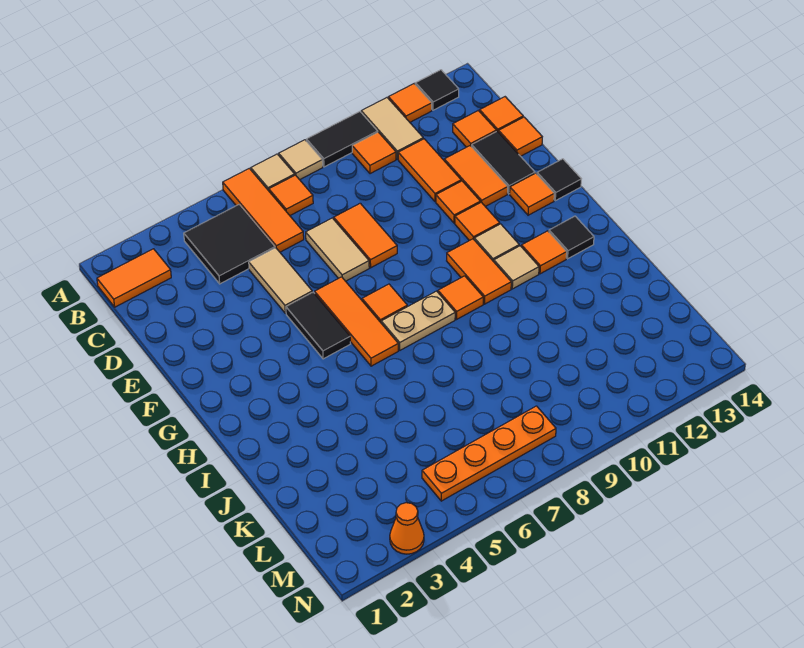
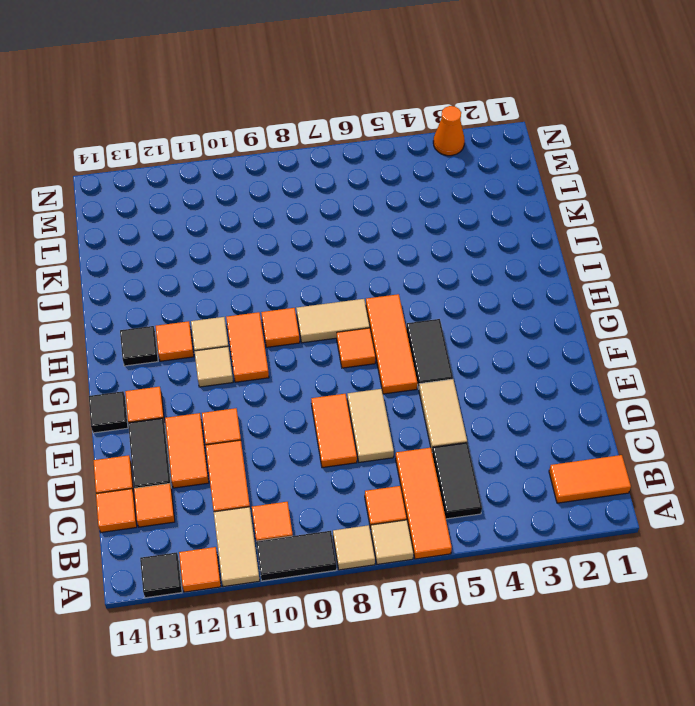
black tile B4:C5 level 1 -> black tile B5:C5 level 1
orange tile F11 level 1 -> none
tan plate H7:H8 level 1 -> tan tile H7:H8 level 1
orange plate M5:M8 level 1 -> none

